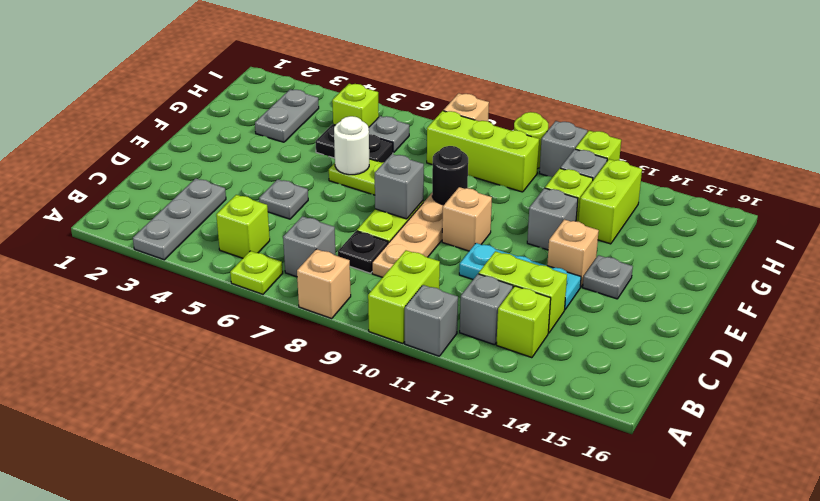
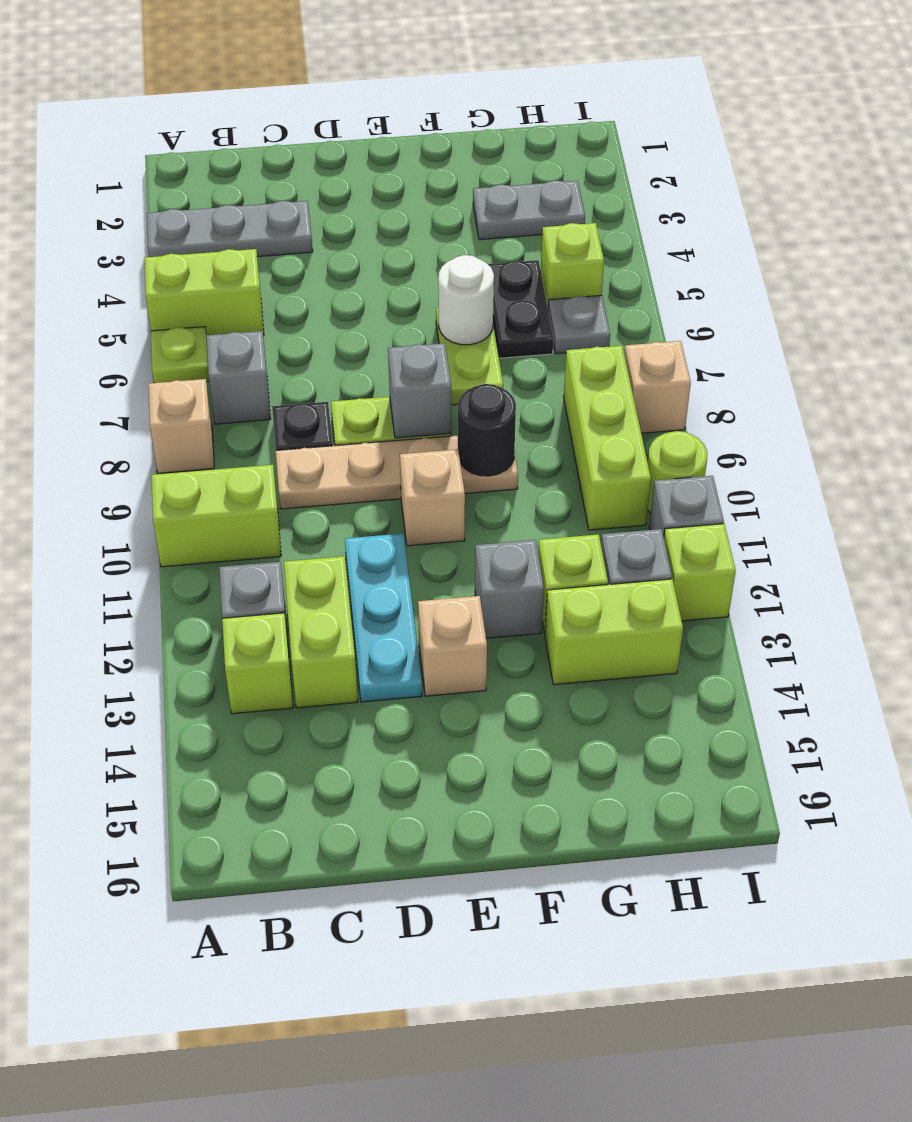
grey brick A11 level 1 -> none
lime brick B5 level 1 -> lime brick A5:B5 level 1
grey plate D5 level 1 -> none
grey plate E14 level 1 -> none

